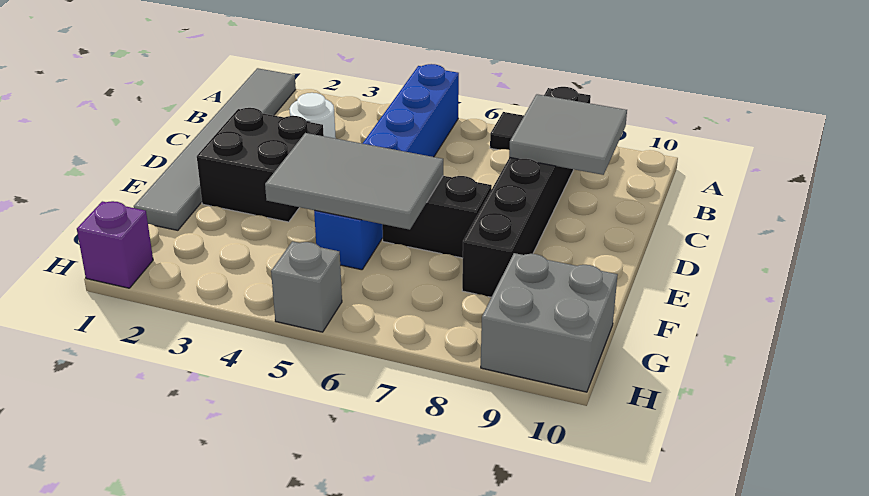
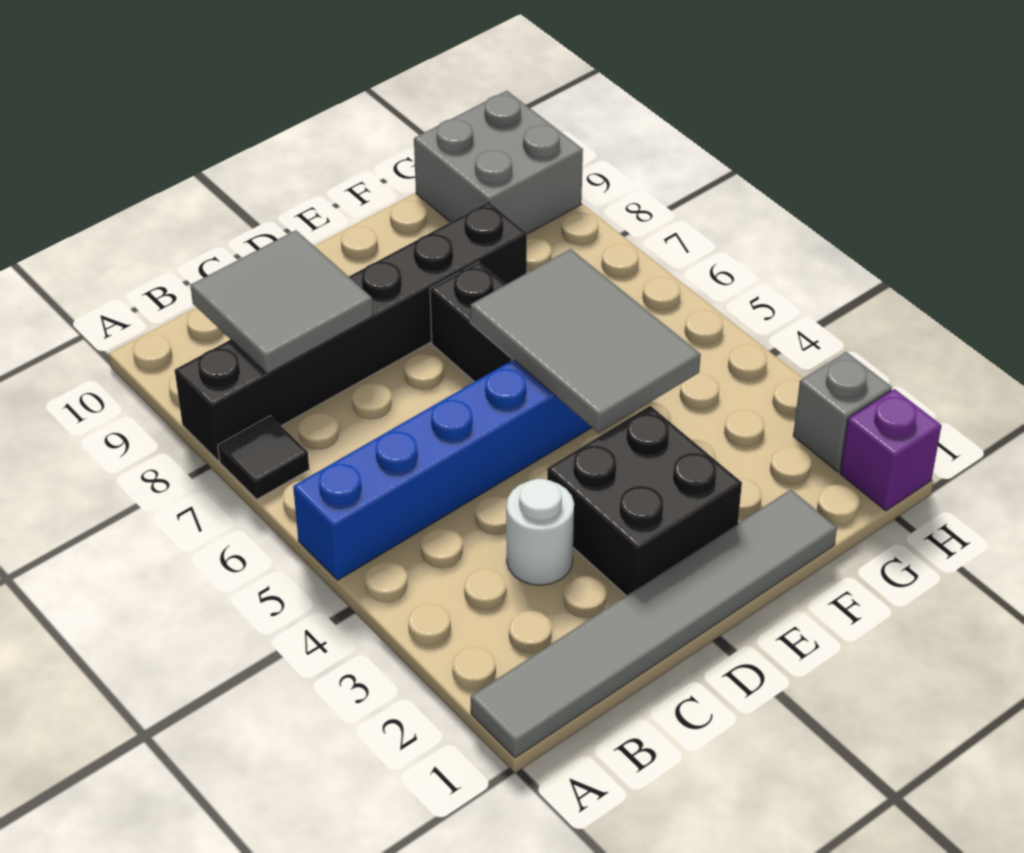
grey brick H5 level 1 -> grey brick H2 level 1

